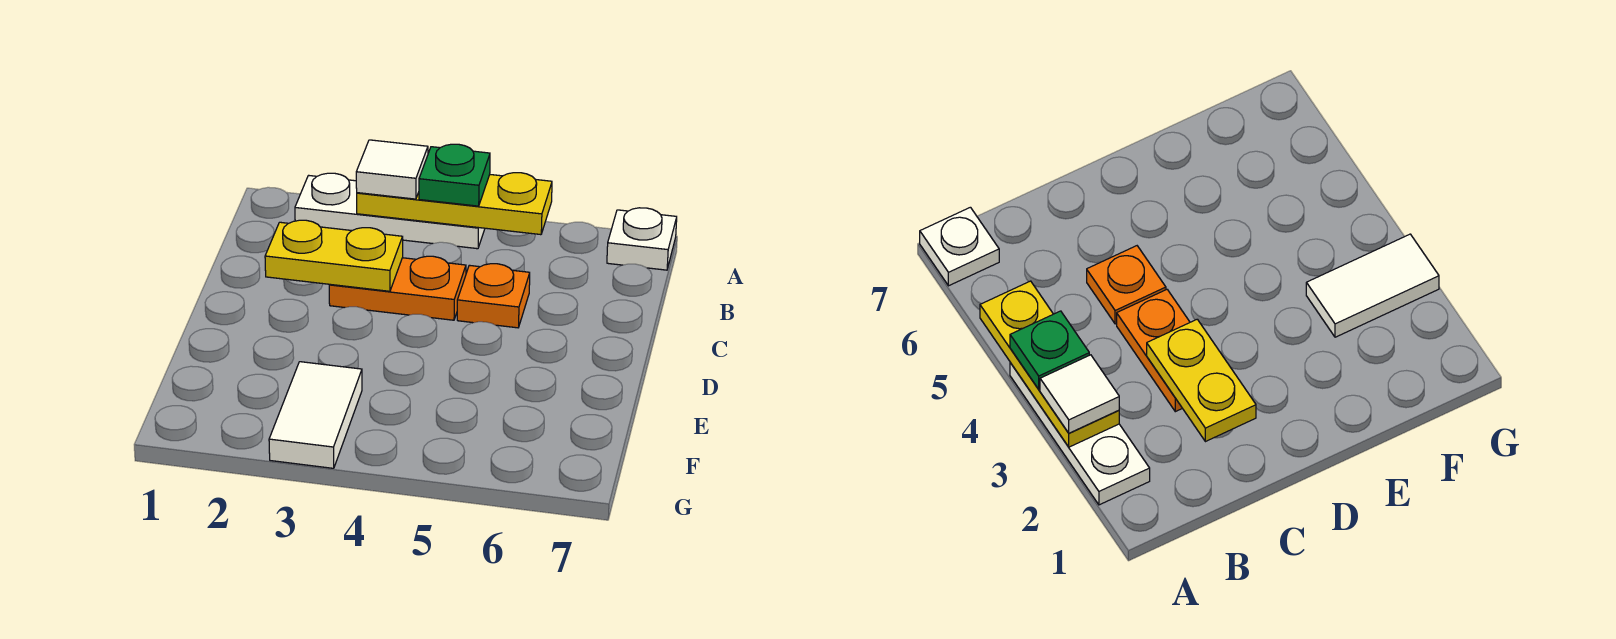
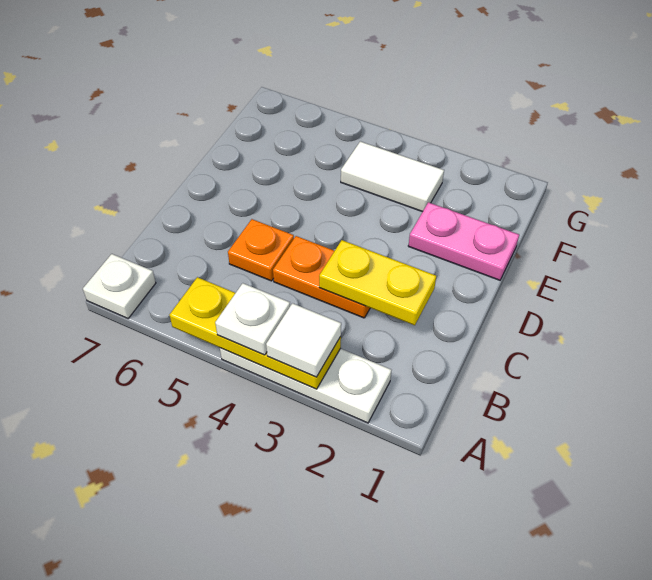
green plate A4 level 3 -> white plate A4 level 3
none -> pink plate E1:E2 level 1
white tile F3:G3 level 1 -> white tile F3:F4 level 1

